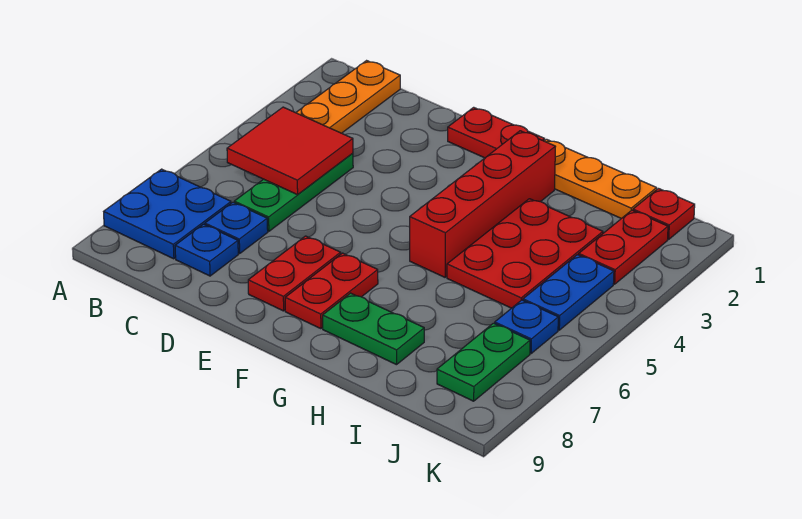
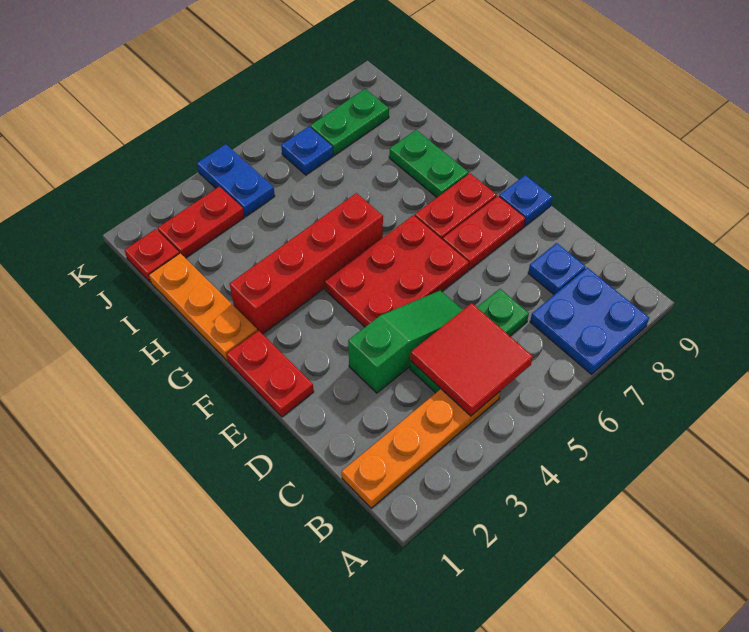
blue plate C7 level 1 -> blue plate E9 level 1
none -> green slope D3:D5 level 1 top 3
red plate H3:I5 level 1 -> red plate E4:F6 level 1
blue plate J4:J5 level 1 -> blue plate J4:K4 level 1

